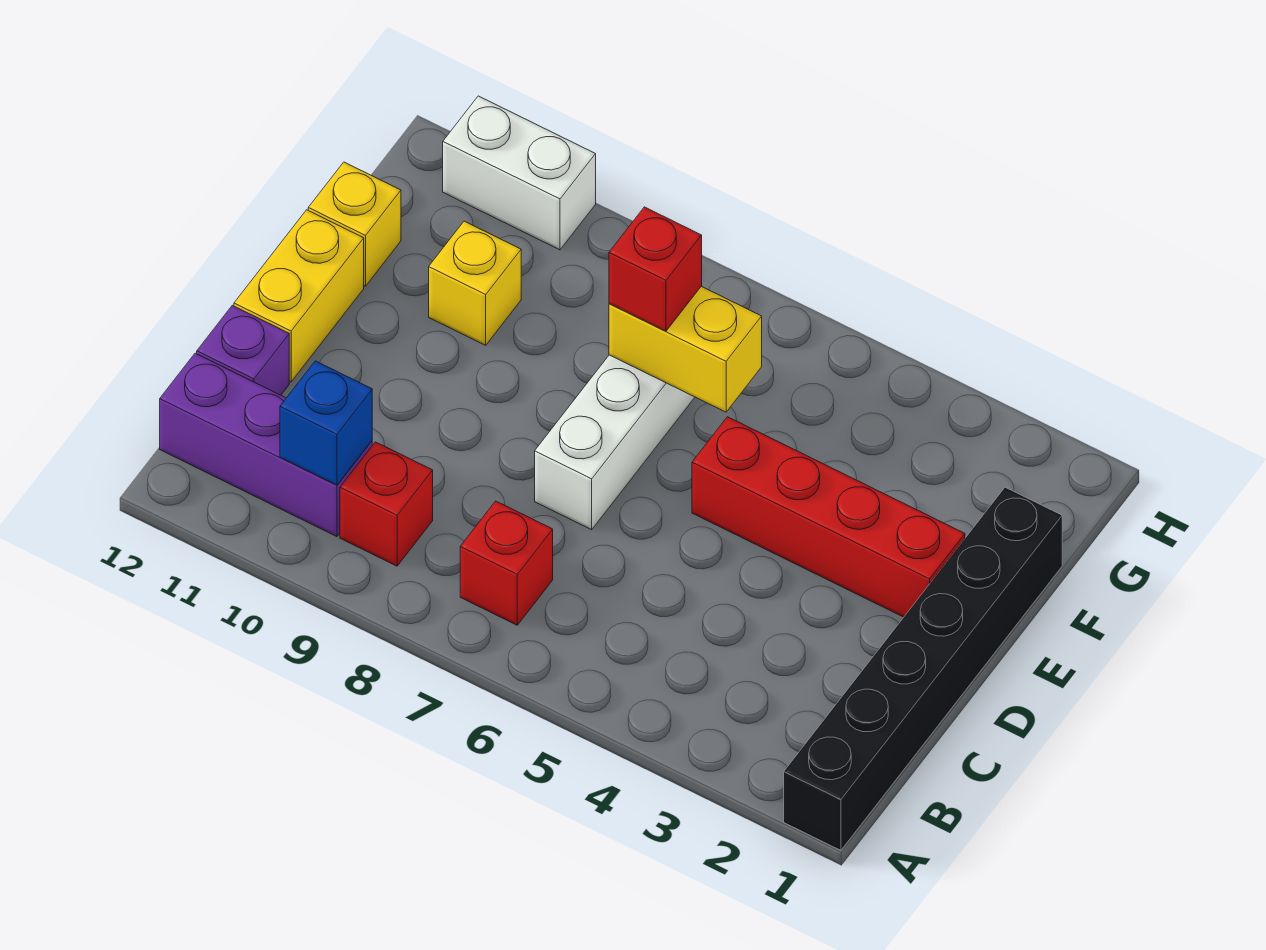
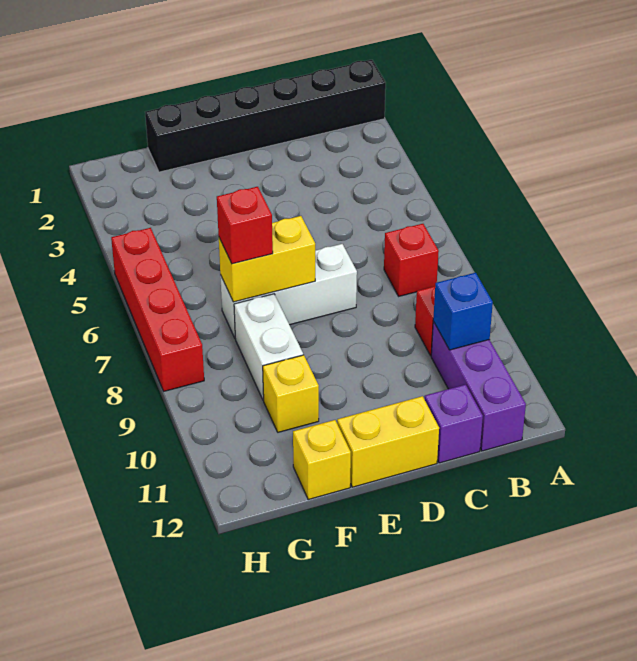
red brick E2:E5 level 1 -> red brick H5:H8 level 1
yellow brick F6:F7 level 2 -> yellow brick E7:F7 level 2
white brick H10:H11 level 1 -> white brick F8:F9 level 1

